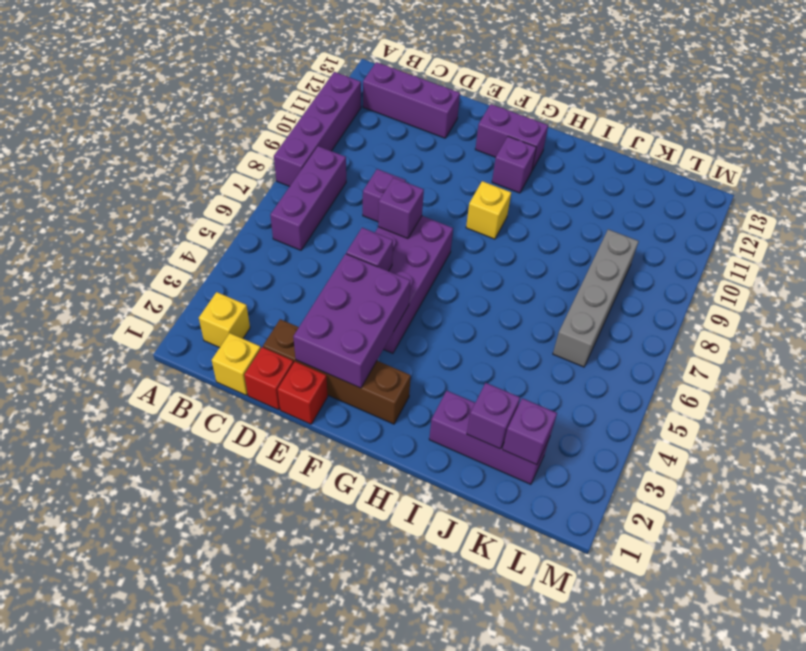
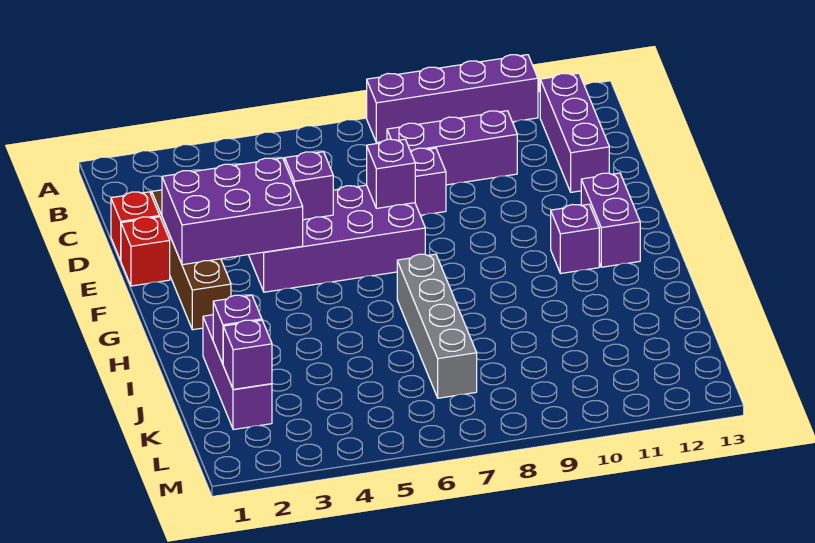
yellow brick B2 level 1 -> none
purple brick B6:B8 level 1 -> purple brick C8:C10 level 1
yellow brick C1 level 1 -> none
yellow brick G9 level 1 -> none
grey brick K6:K9 level 1 -> grey brick H7:K7 level 1

